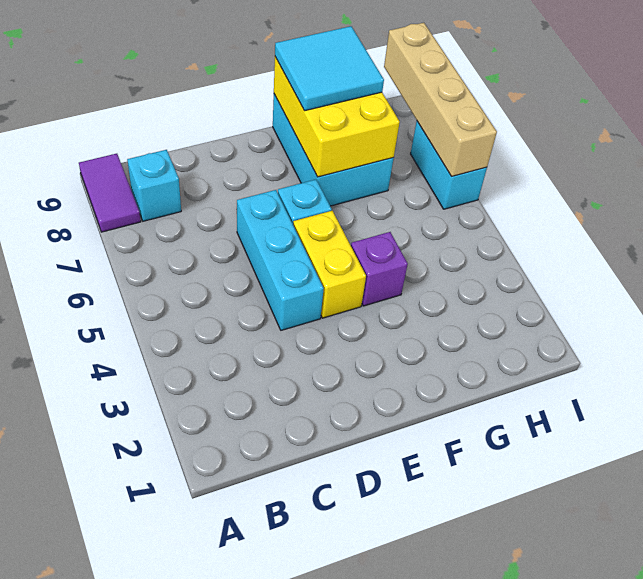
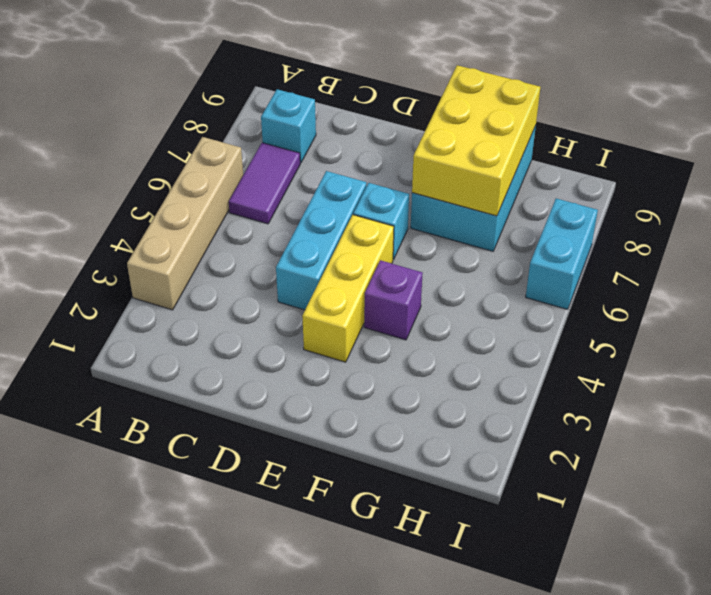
purple tile A8:A9 level 1 -> purple tile B6:B7 level 1
yellow brick E4:E5 level 1 -> yellow brick E3:E5 level 1
cyan tile F8:G9 level 3 -> none
tan brick I6:I9 level 2 -> tan brick A3:A6 level 1

